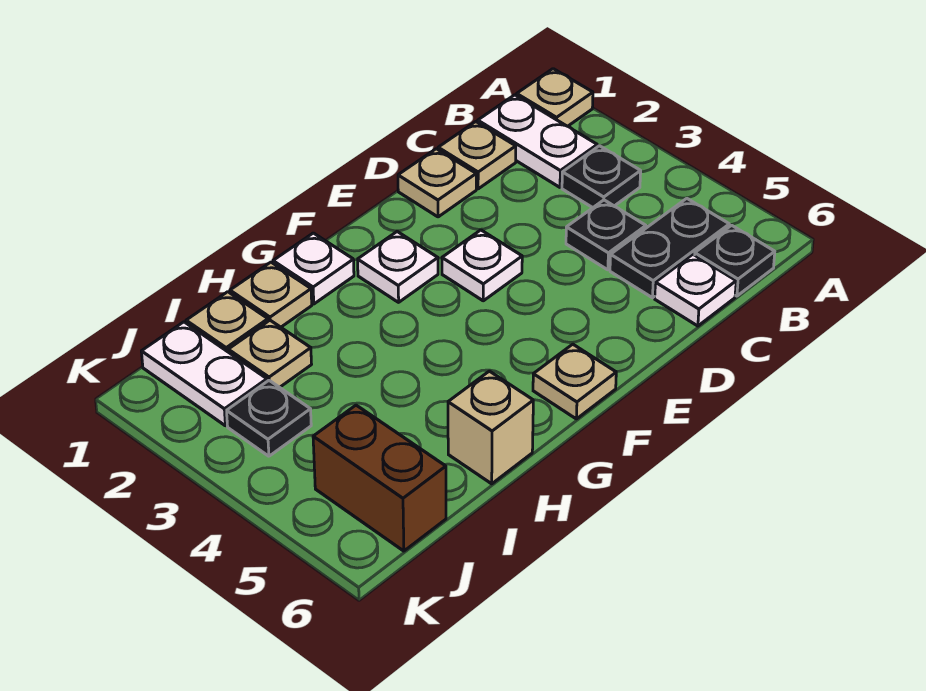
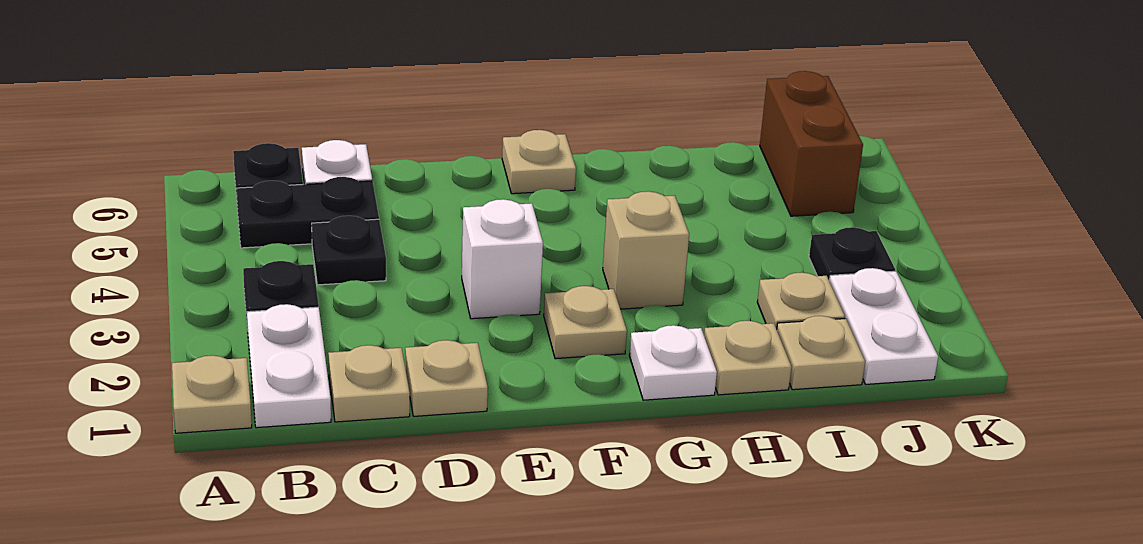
white plate E3 level 1 -> white brick E3 level 1
white plate F2 level 1 -> tan plate F2 level 1
tan brick H6 level 1 -> tan brick G3 level 1

